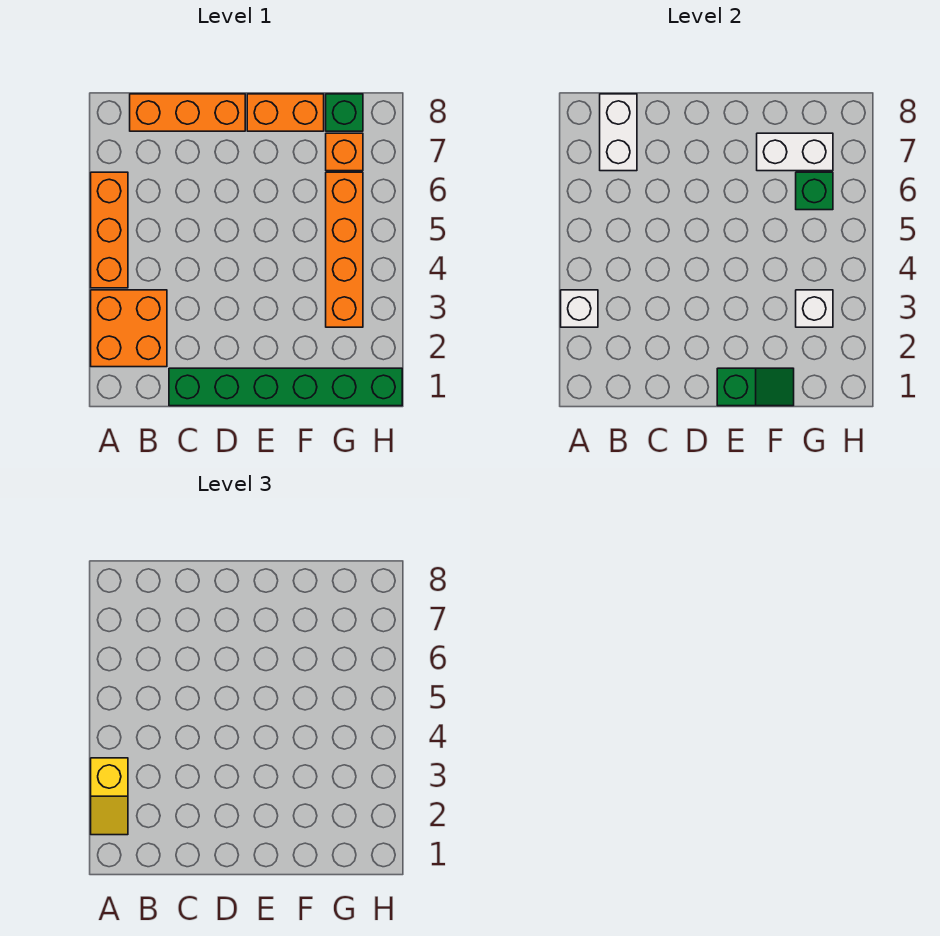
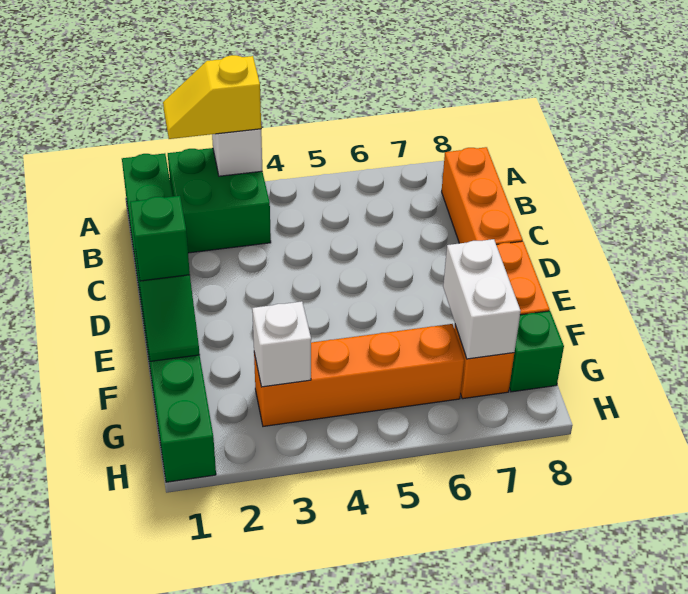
orange brick A2:B3 level 1 -> green brick A2:B3 level 1
orange brick A4:A6 level 1 -> none
white brick B7:B8 level 2 -> none
green brick C1:H1 level 1 -> green brick A1:H1 level 1
green brick G6 level 2 -> green brick E1 level 3

